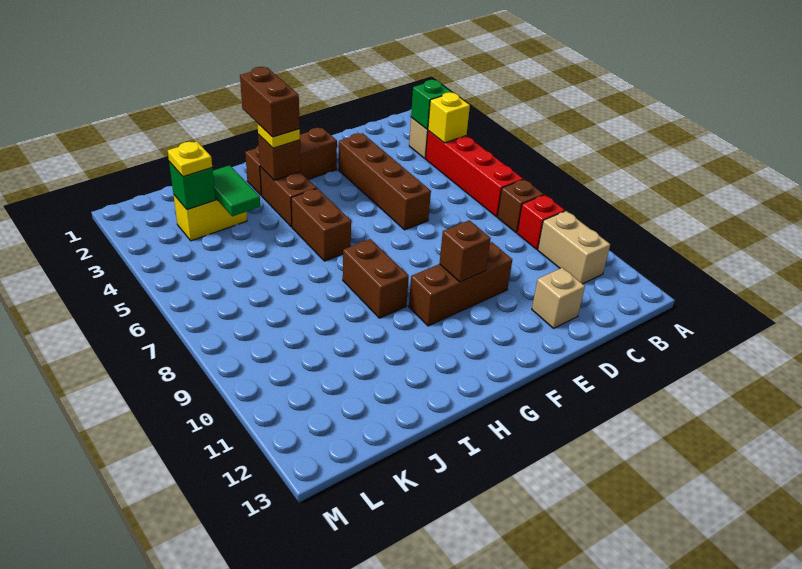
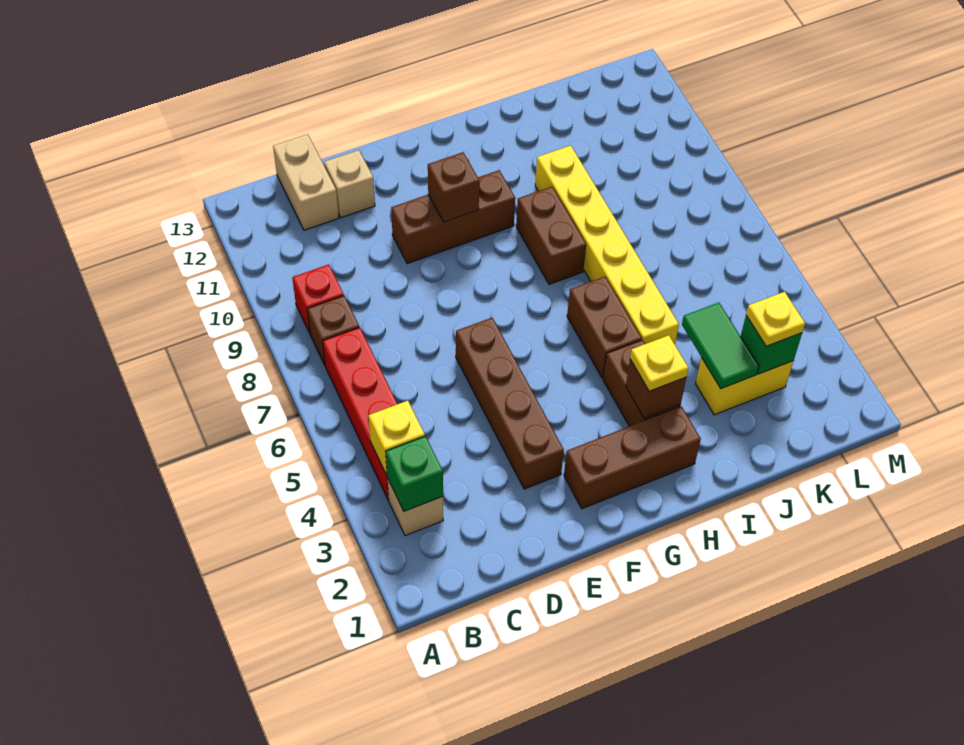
tan brick B10:B11 level 1 -> tan brick C12:C13 level 1
brown brick H2:H3 level 4 -> none
none -> yellow brick I5:I10 level 1

